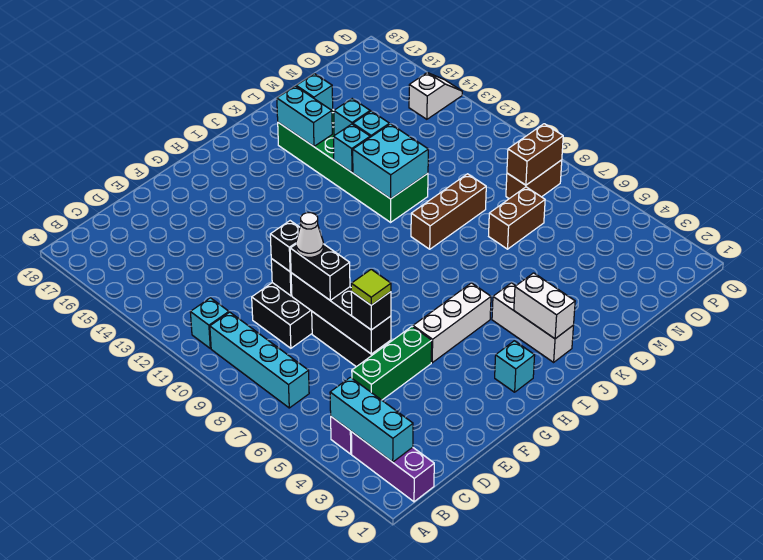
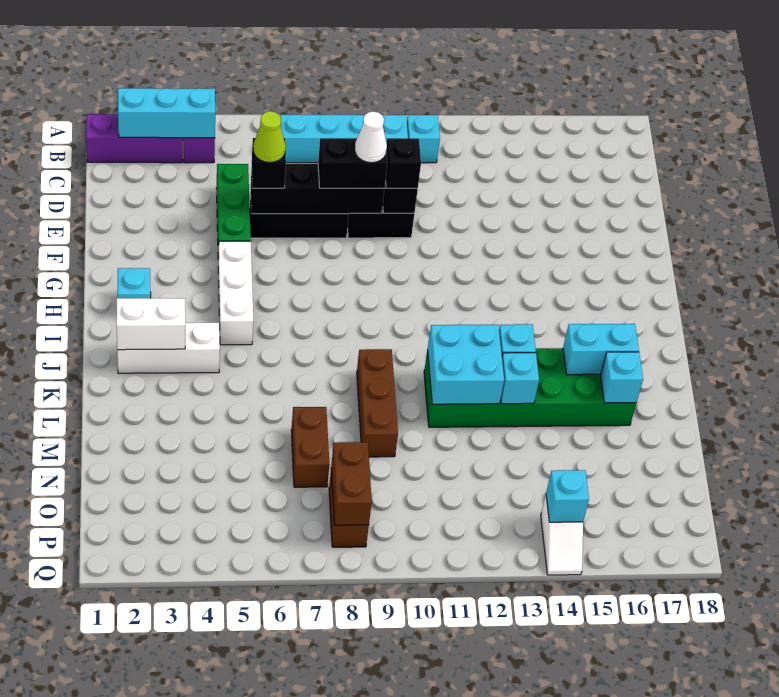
lime tile E6 level 4 -> lime cone E6 level 4
cyan brick L14 level 2 -> cyan brick P14 level 2

